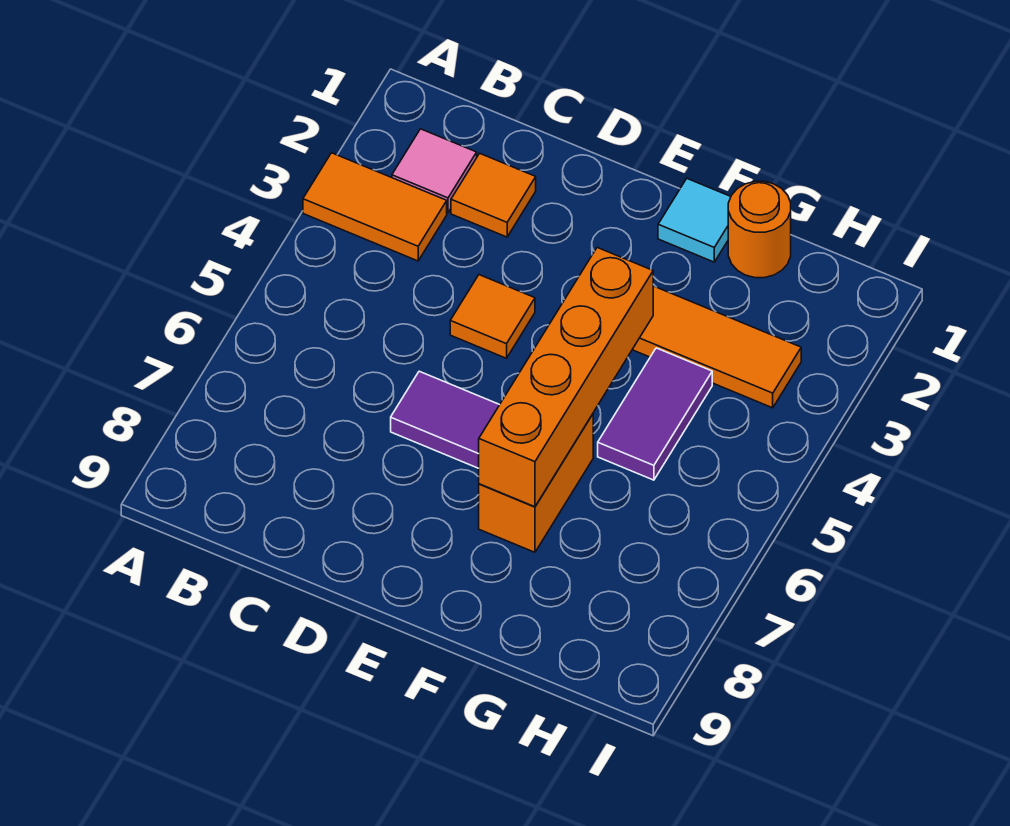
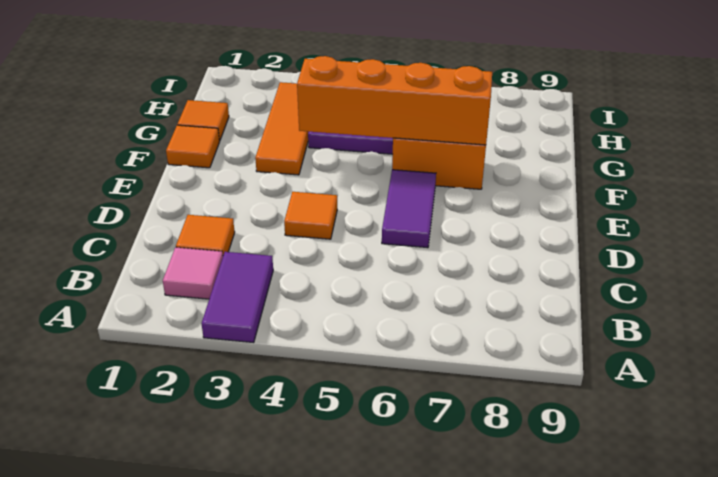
orange tile A3:B3 level 1 -> purple tile A3:B3 level 1
cyan tile F1 level 1 -> orange tile F1 level 1
orange round brick G1 level 1 -> orange tile G1 level 1

